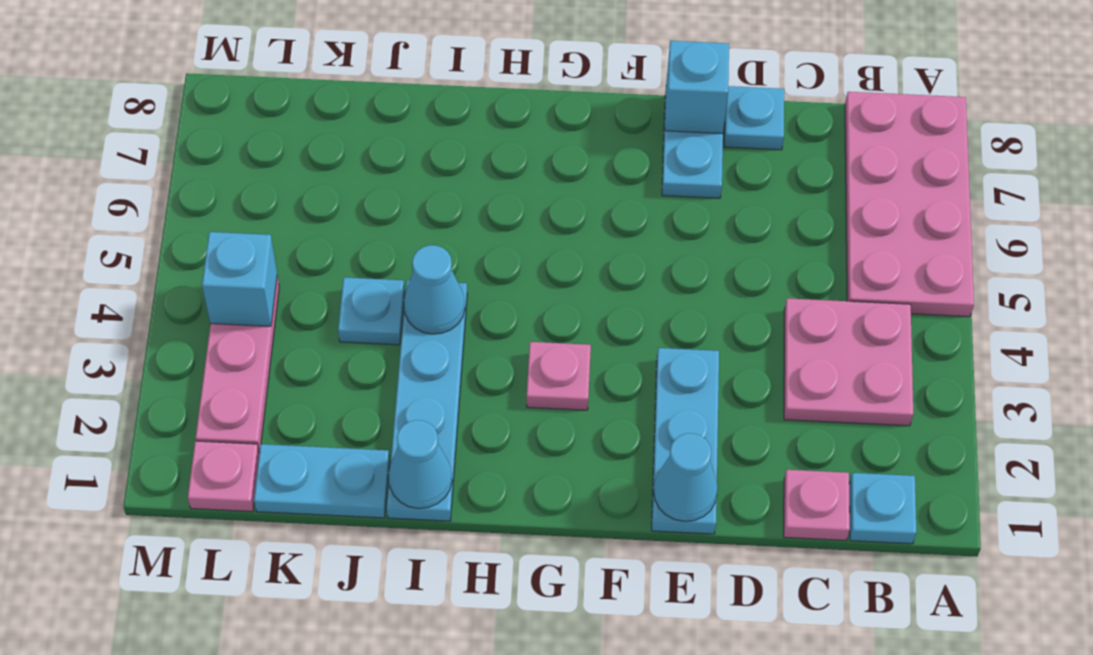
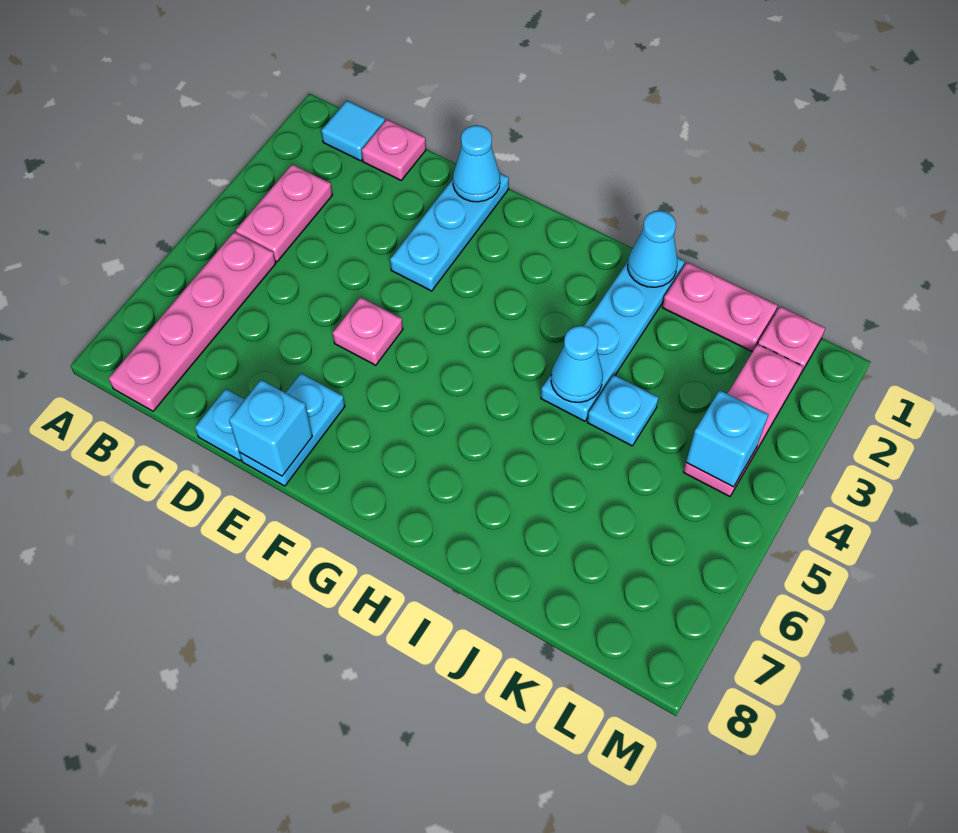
pink plate A5:B8 level 1 -> pink plate B5:B8 level 1
cyan plate B1 level 1 -> cyan tile B1 level 1
pink plate B3:C4 level 1 -> pink plate B3:B4 level 1
pink plate G3 level 1 -> pink plate E5 level 1
cyan plate J1:K1 level 1 -> pink plate J1:K1 level 1

